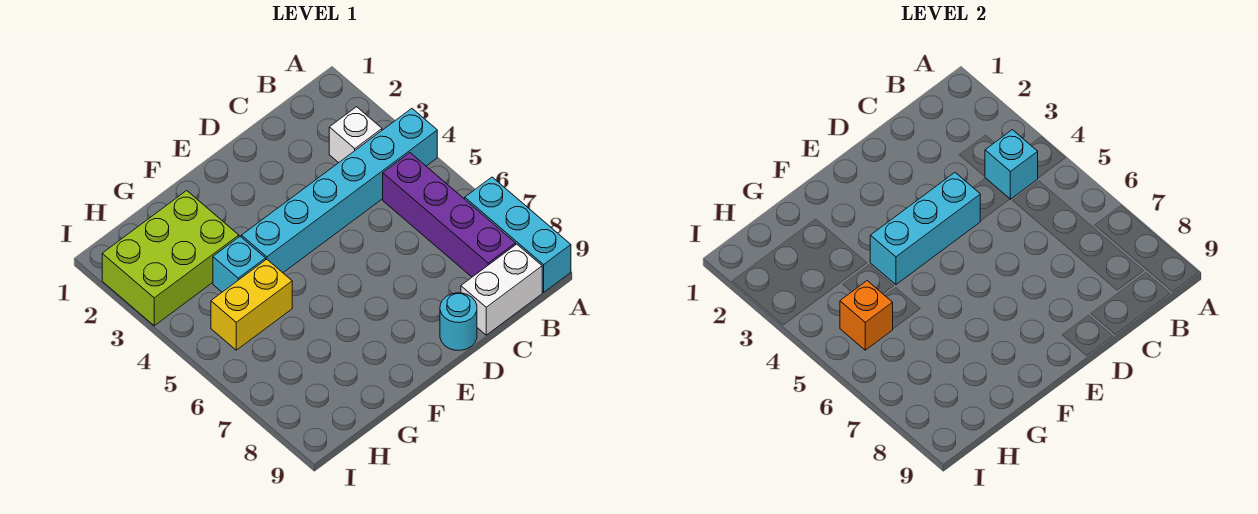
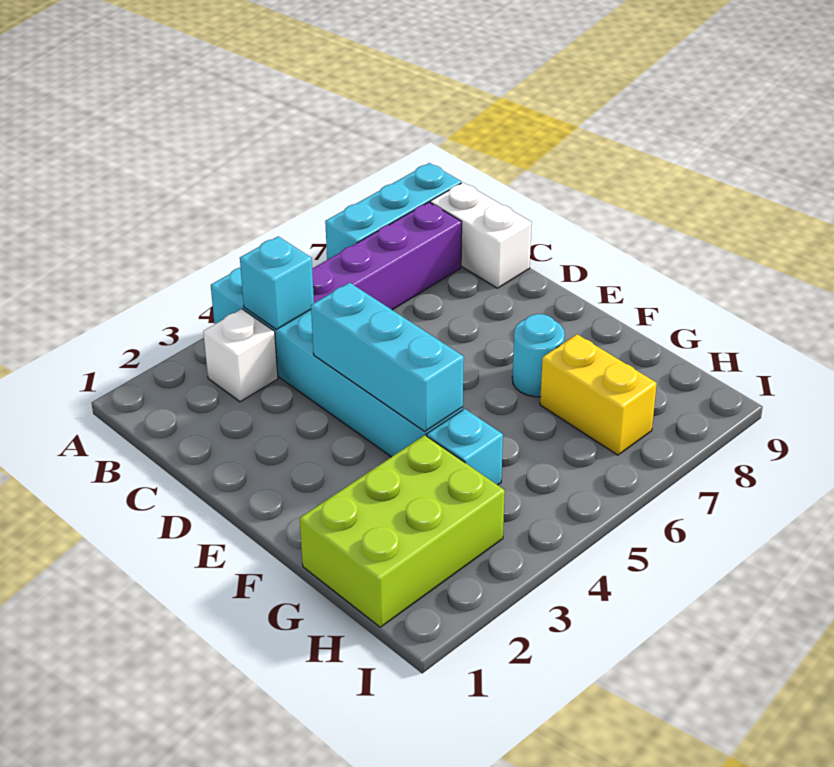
cyan round brick D9 level 1 -> cyan round brick F7 level 1
lime brick G2:I3 level 1 -> lime brick G1:H3 level 1
yellow brick G5:H5 level 1 -> yellow brick G7:H7 level 1
orange brick H5 level 2 -> none

